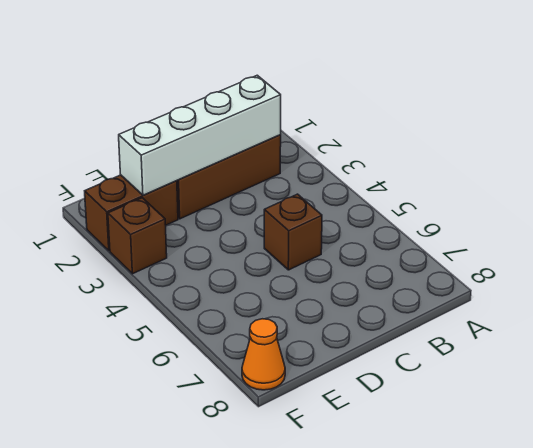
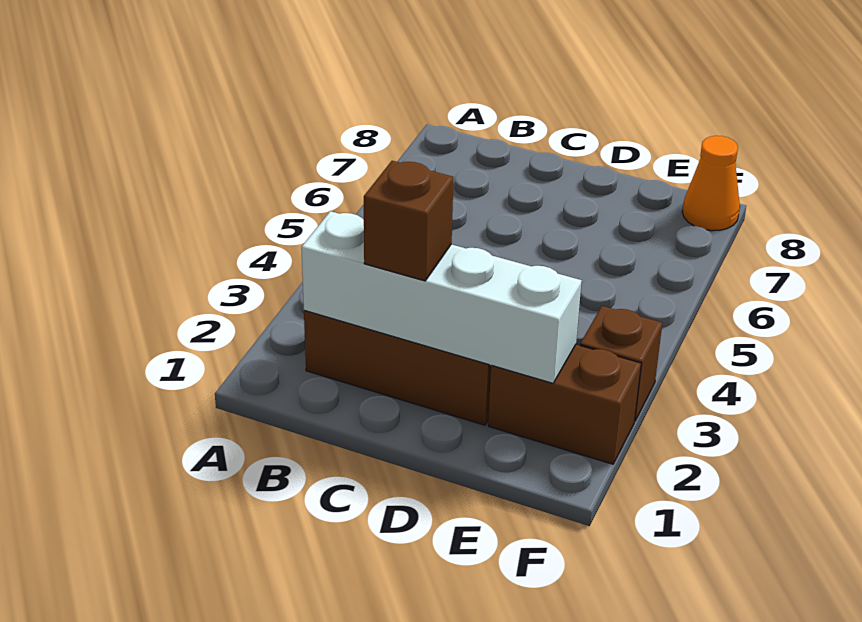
brown brick C5 level 1 -> brown brick C2 level 3

